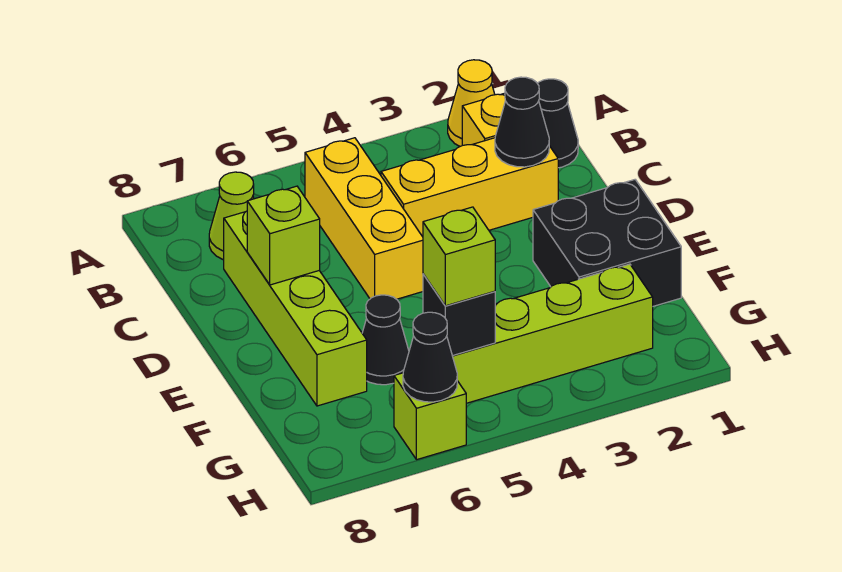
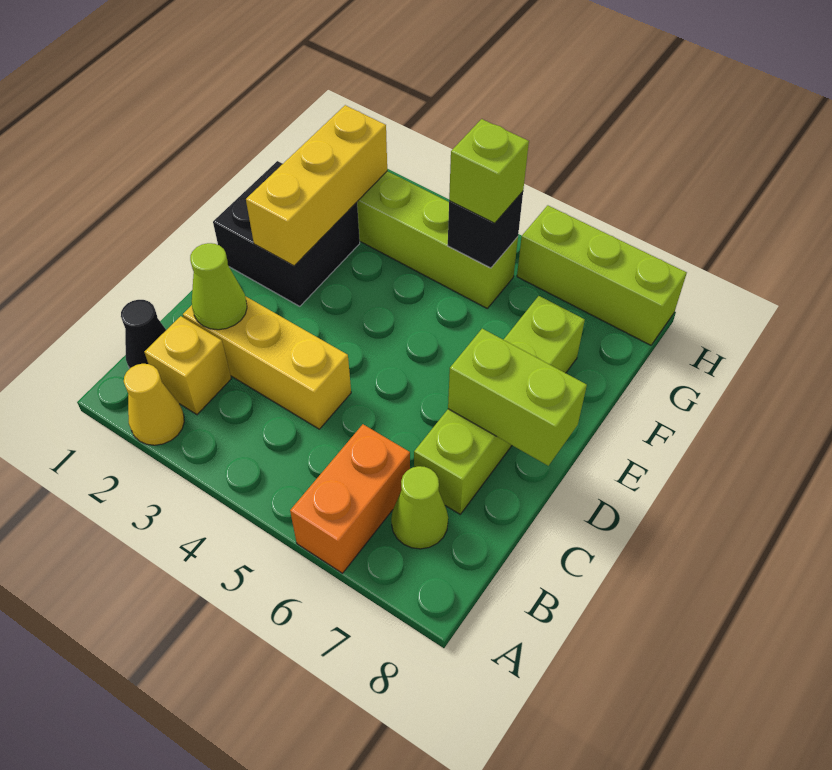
none -> orange brick A6:B6 level 1
yellow brick B5:D5 level 1 -> yellow brick E2:G2 level 2
black cone C2 level 2 -> lime cone C2 level 2
lime brick D7 level 2 -> lime brick D7:D8 level 2
black cone F6 level 1 -> none
lime brick H6 level 1 -> lime brick H6:H8 level 1
black cone H6 level 2 -> none

